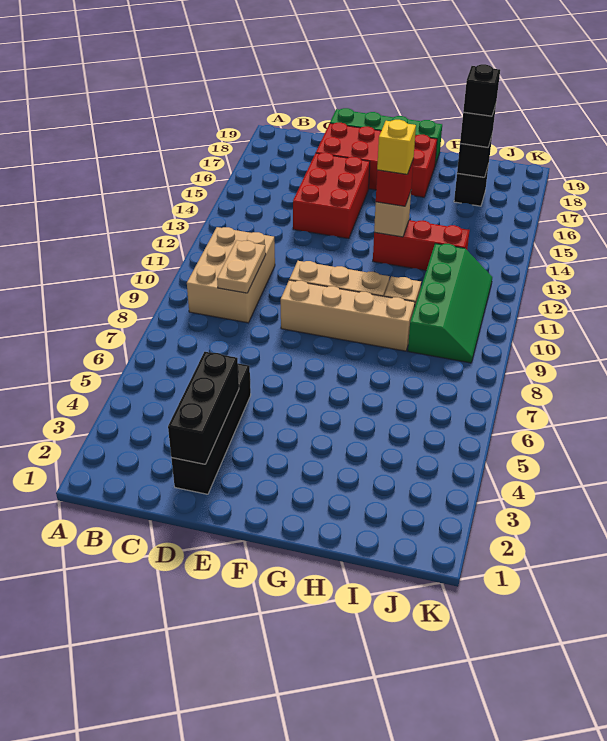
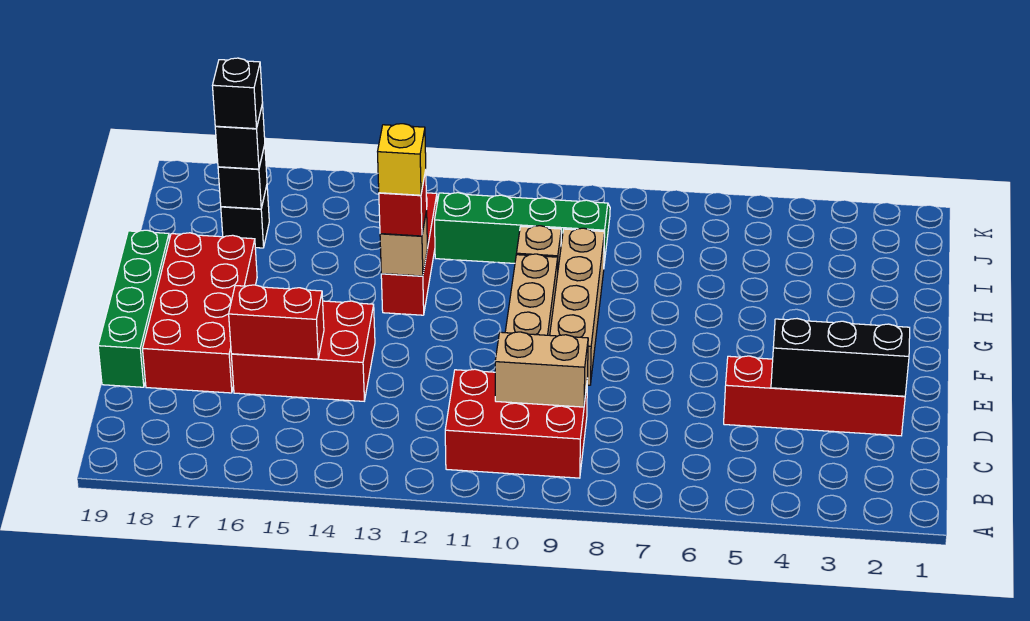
tan brick B9:C11 level 1 -> red brick B9:C11 level 1
tan plate C9:C10 level 2 -> tan brick C9:C10 level 2
black brick D2:D5 level 1 -> red brick D2:D5 level 1
none -> red brick D15:D16 level 2

